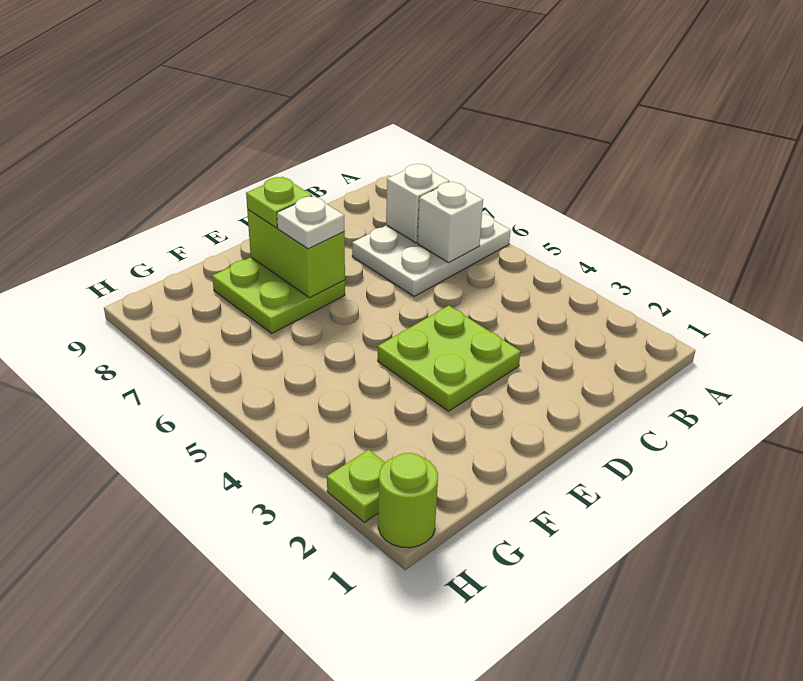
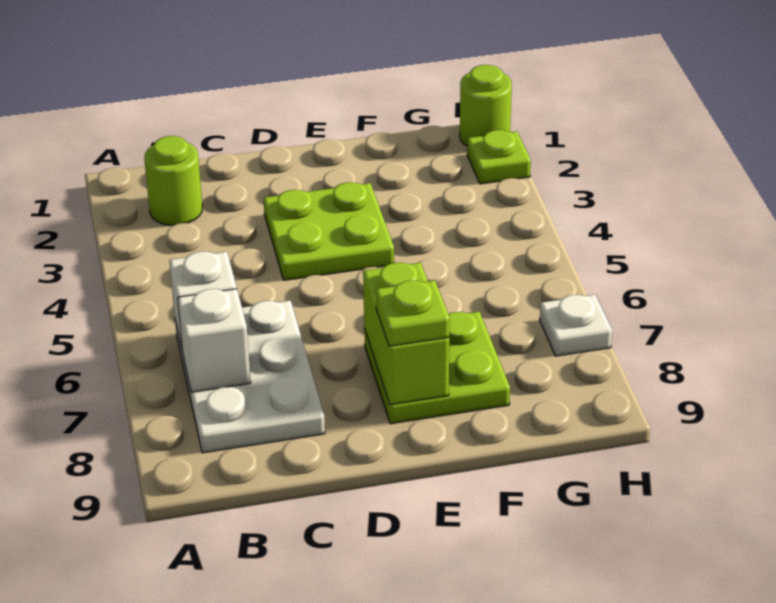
white plate A6:C7 level 1 -> white plate B6:C8 level 1
none -> lime round brick B2 level 1
white plate E7 level 3 -> white plate H7 level 1

